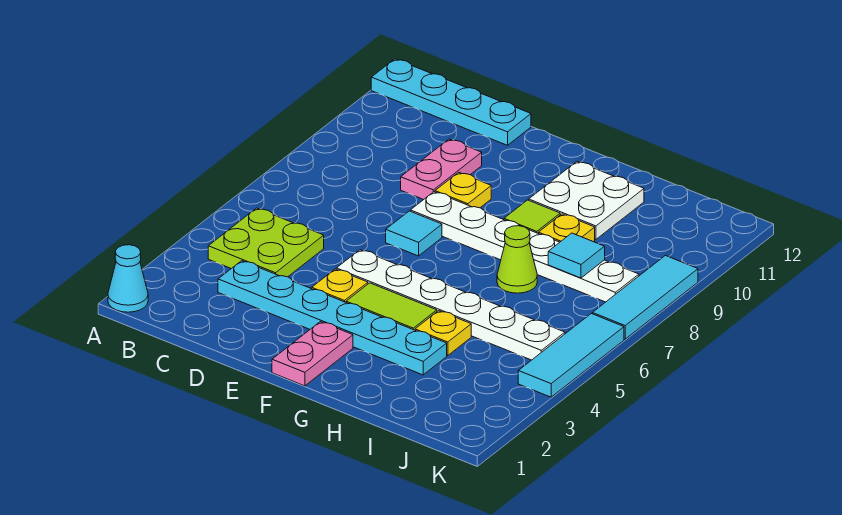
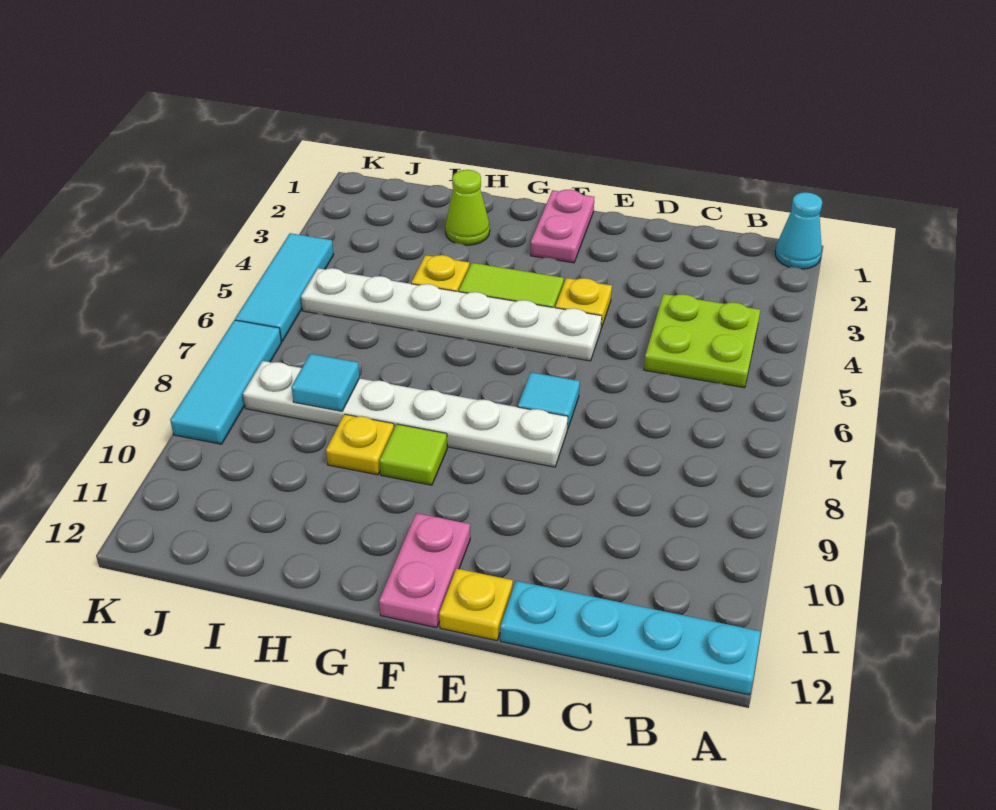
cyan plate C3:H3 level 1 -> none
pink plate D9:D10 level 1 -> pink plate F11:F12 level 1
yellow plate E9 level 1 -> yellow plate E12 level 1
white plate G10:H11 level 1 -> none
lime cone H7 level 1 -> lime cone H2 level 1

